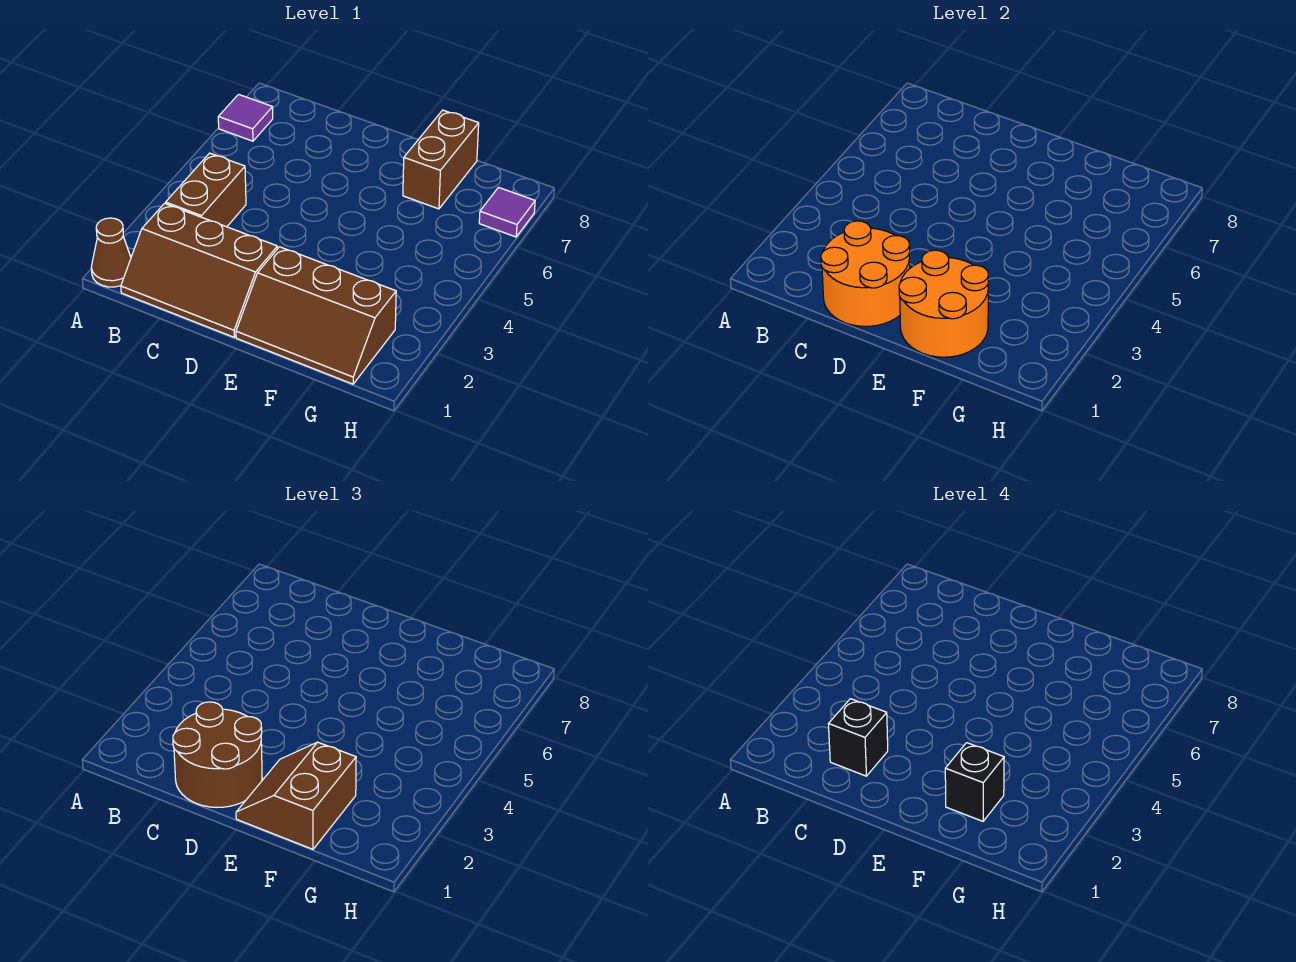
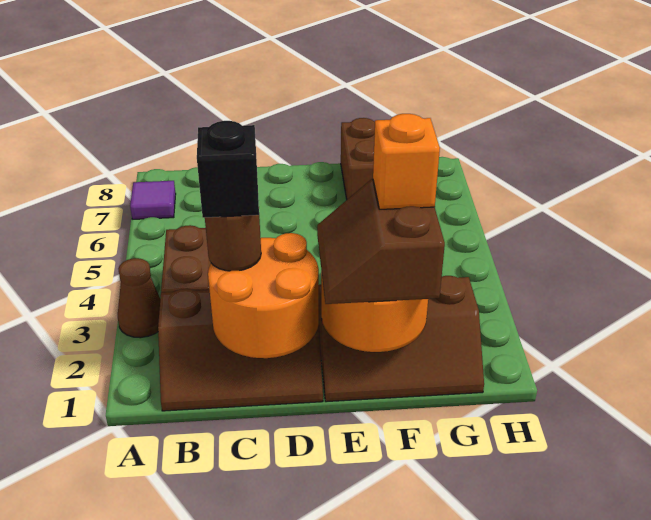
brown cone A1 level 1 -> brown cone A3 level 1
brown round brick C1:D2 level 3 -> brown round brick C2 level 3
black brick F2 level 4 -> orange brick F2 level 4
purple tile H7 level 1 -> none

